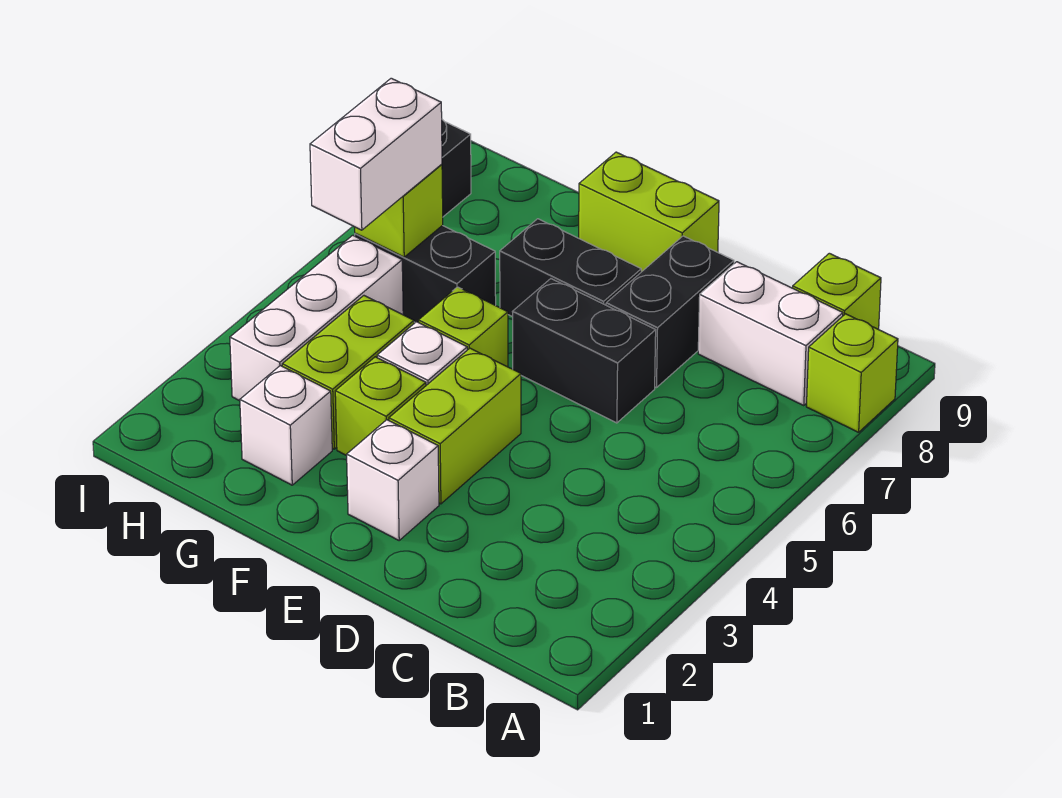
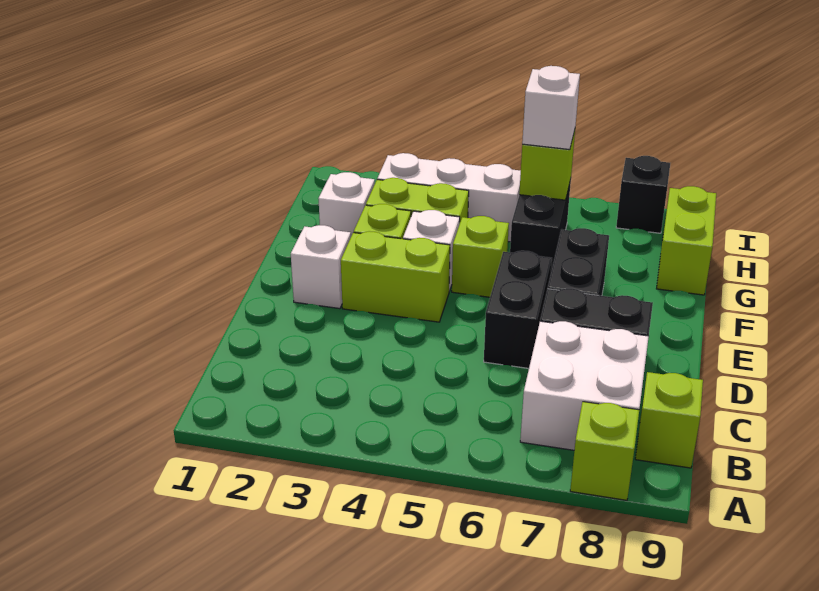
white brick B8:C8 level 1 -> white brick B7:C8 level 1
lime brick E9:F9 level 1 -> lime brick G9:H9 level 1
white brick H5:H6 level 3 -> white brick H6 level 3

